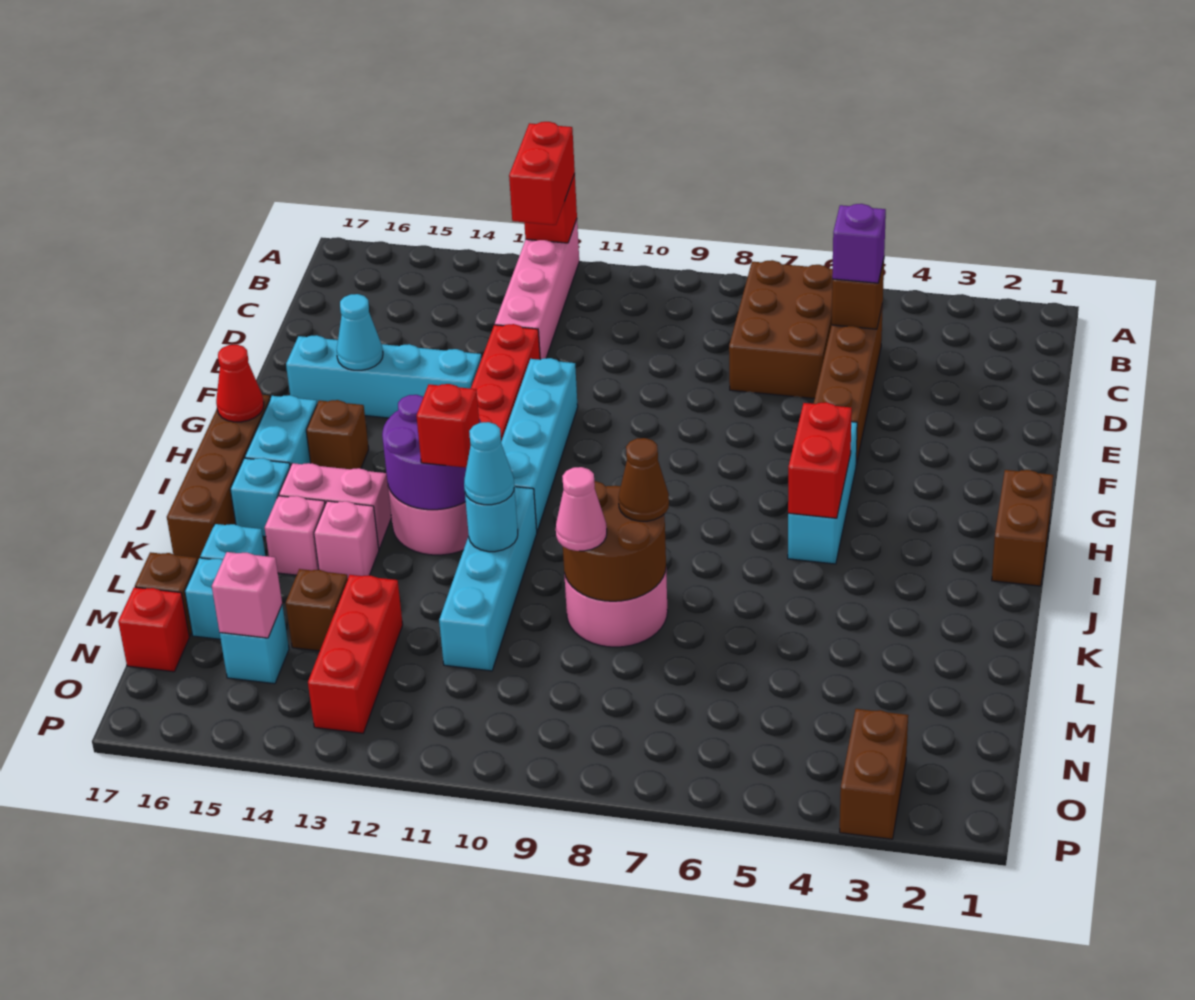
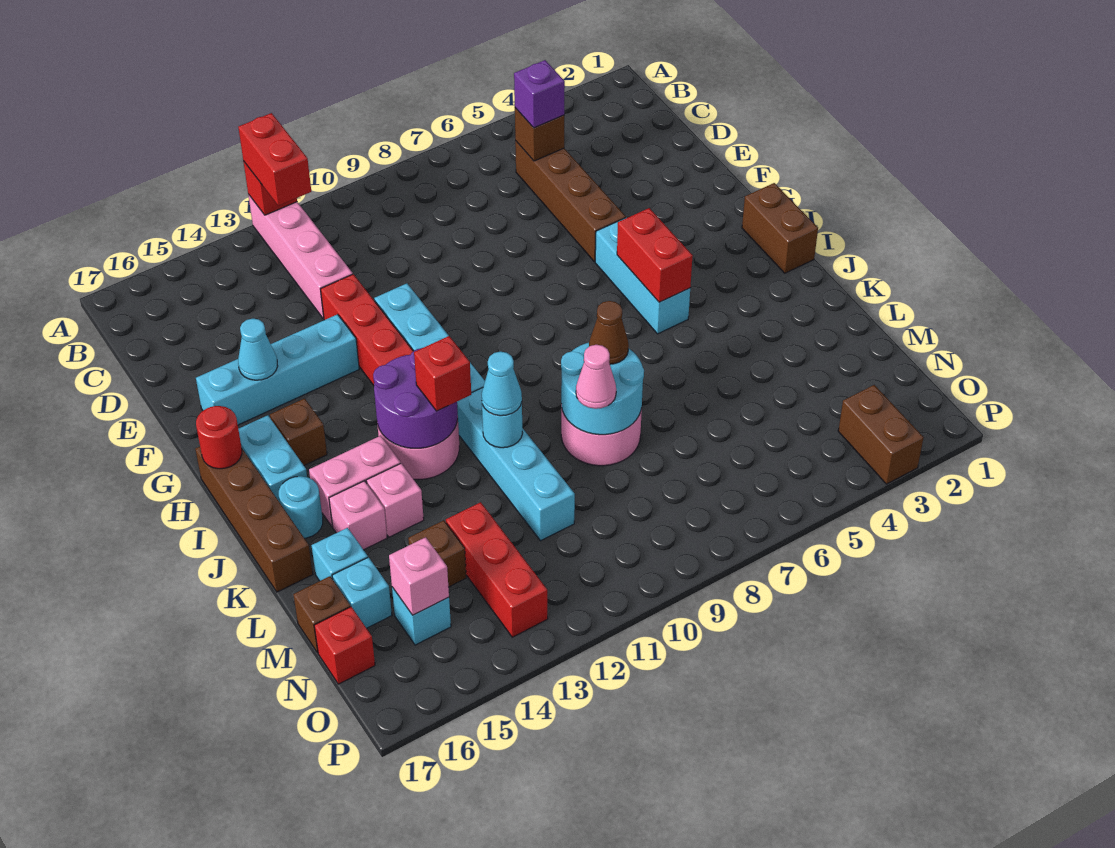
brown brick B6:D7 level 1 -> none
red cone H17 level 2 -> red round brick H17 level 2
cyan brick J16 level 1 -> cyan round brick J16 level 1
brown round brick K8:L9 level 2 -> cyan round brick K8:L9 level 2

